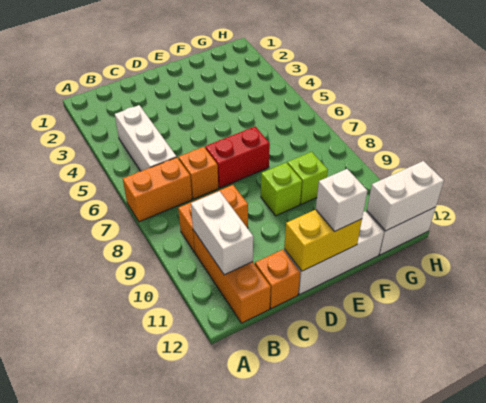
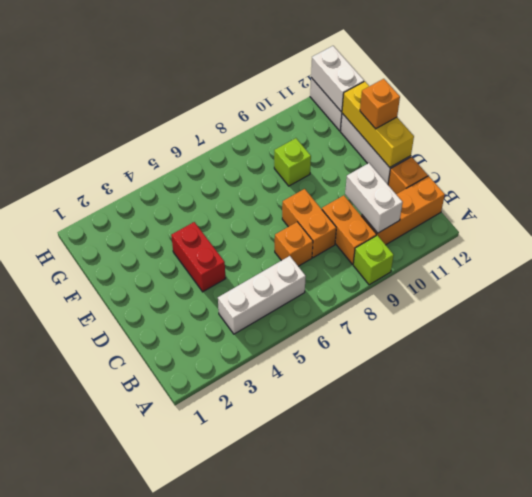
orange brick A7:B7 level 1 -> orange brick C8:D8 level 1
white brick B10:B11 level 2 -> white brick B10:C10 level 2
red brick D7:E7 level 1 -> red brick D4:E4 level 1
yellow brick D12:E12 level 2 -> yellow brick D12:F12 level 2
lime brick E9 level 1 -> lime brick A9 level 1
white brick E12 level 3 -> orange brick E12 level 3

